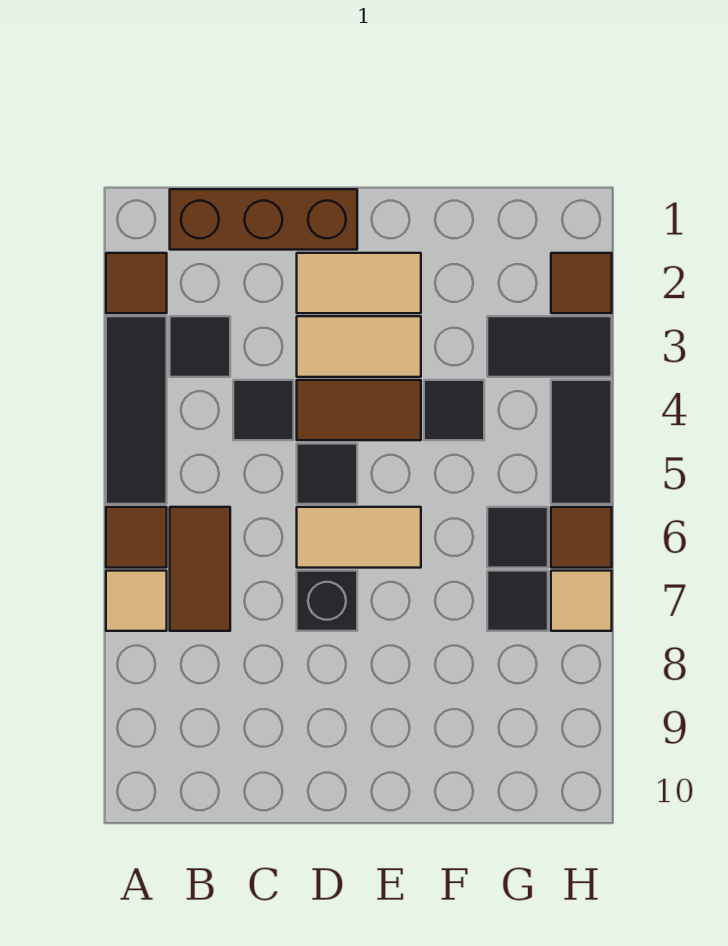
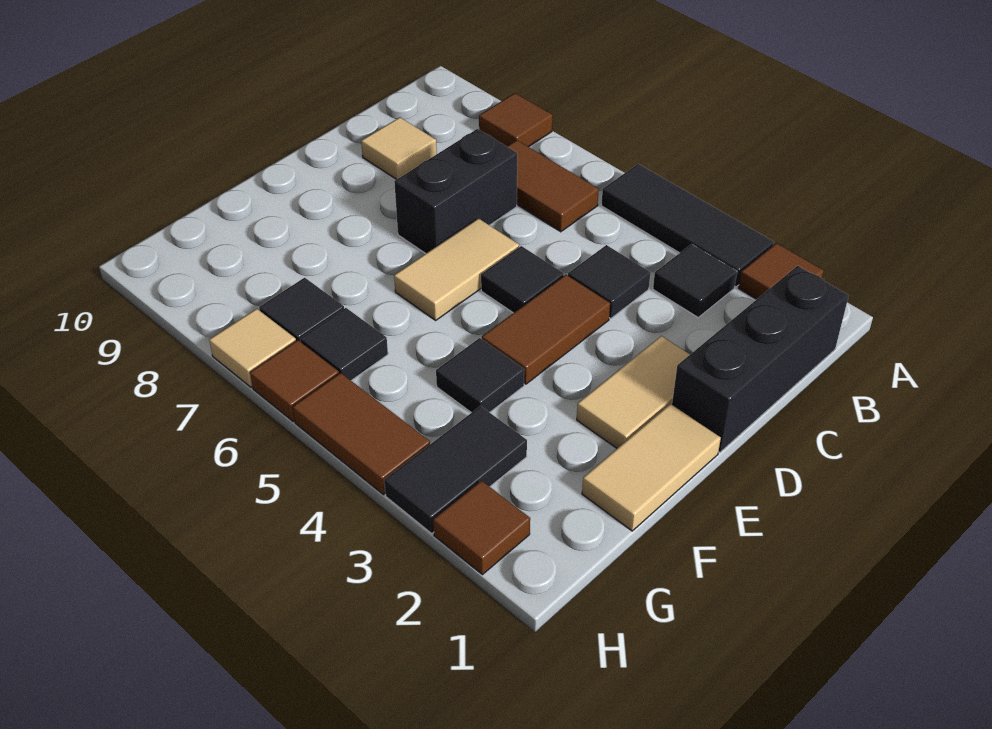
brown tile A6 level 1 -> brown tile A8 level 1
tan tile A7 level 1 -> tan tile C9 level 1
brown brick B1:D1 level 1 -> black brick B1:D1 level 1
tan tile D3:E3 level 1 -> tan tile E1:F1 level 1
black brick D7 level 1 -> black brick C7:D7 level 1
black tile H4:H5 level 1 -> brown tile H4:H5 level 1

